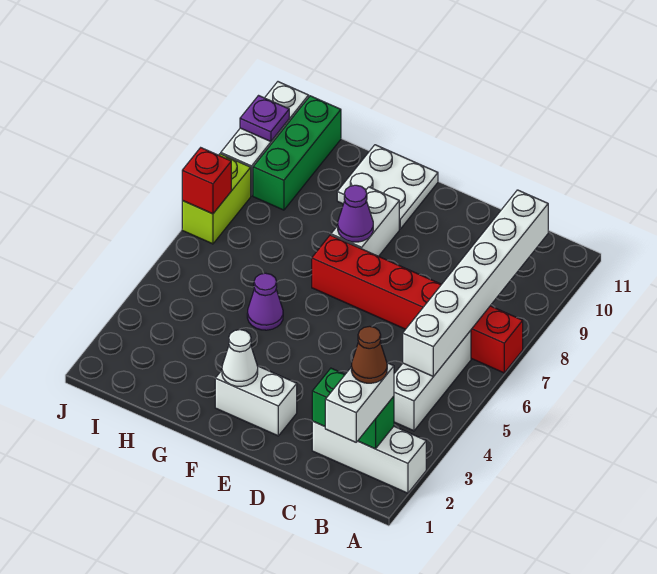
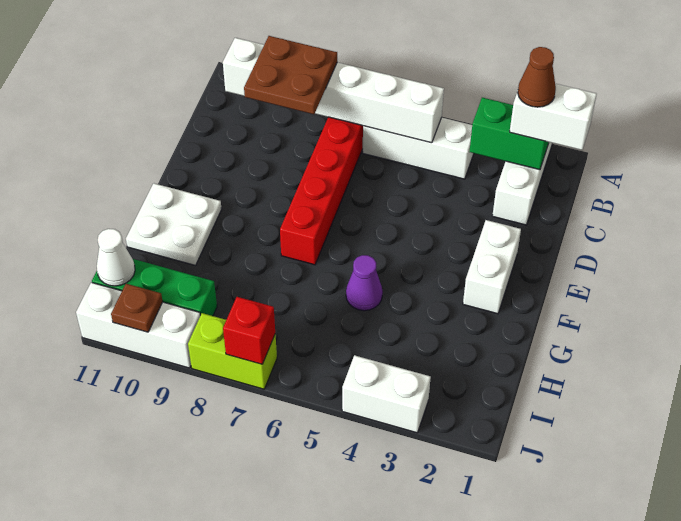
green brick B2:C2 level 2 -> green brick B2:B3 level 2
none -> brown plate B8:C9 level 3
white cone F2 level 2 -> white cone I11 level 2
white brick F8:F9 level 1 -> white brick J3:J4 level 1
purple cone F8 level 2 -> none
purple plate J10 level 2 -> brown plate J10 level 2

